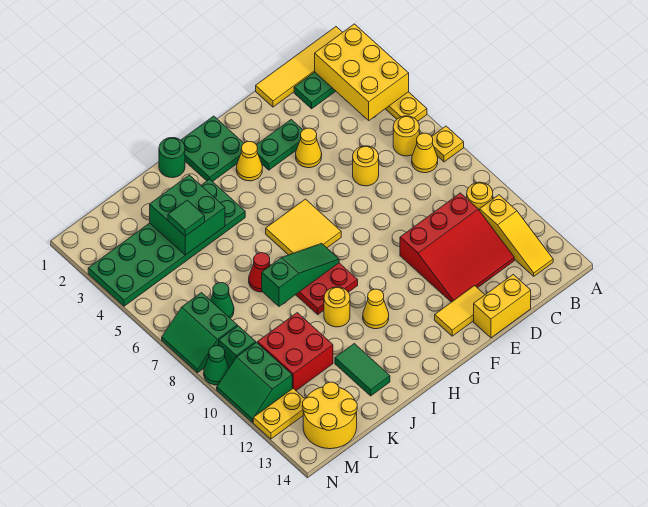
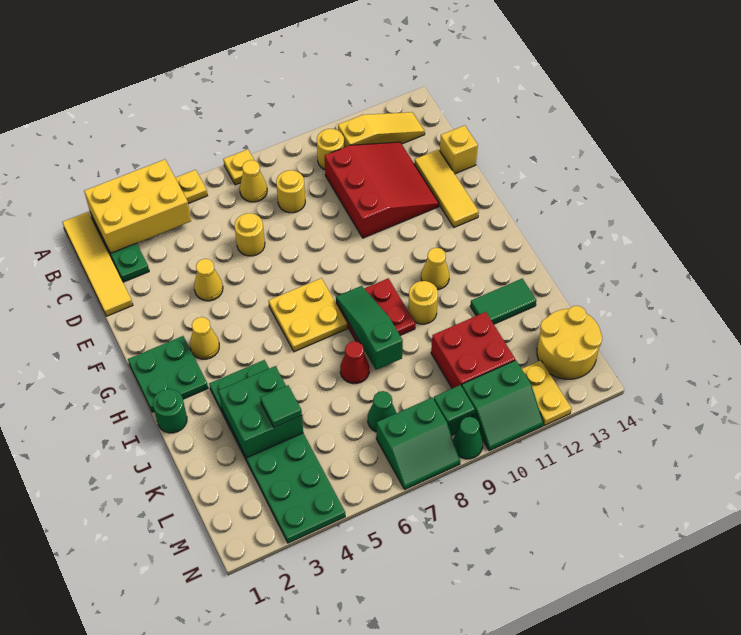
yellow round brick B6 level 1 -> yellow round brick C8 level 1
yellow brick D14:E14 level 1 -> yellow brick D14 level 1
green plate E3:F3 level 1 -> none
yellow tile E13:F13 level 1 -> yellow tile D13:F13 level 1
yellow tile G6:H7 level 1 -> yellow plate G6:H7 level 1

